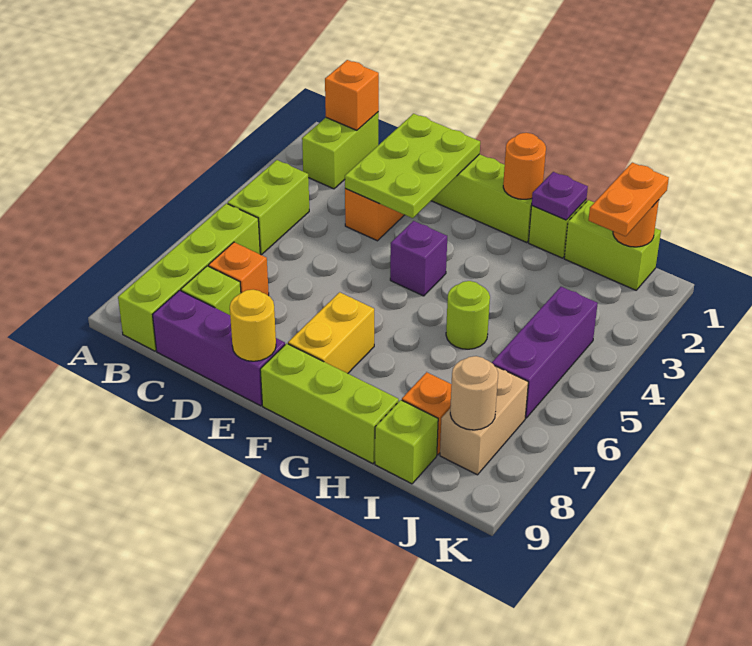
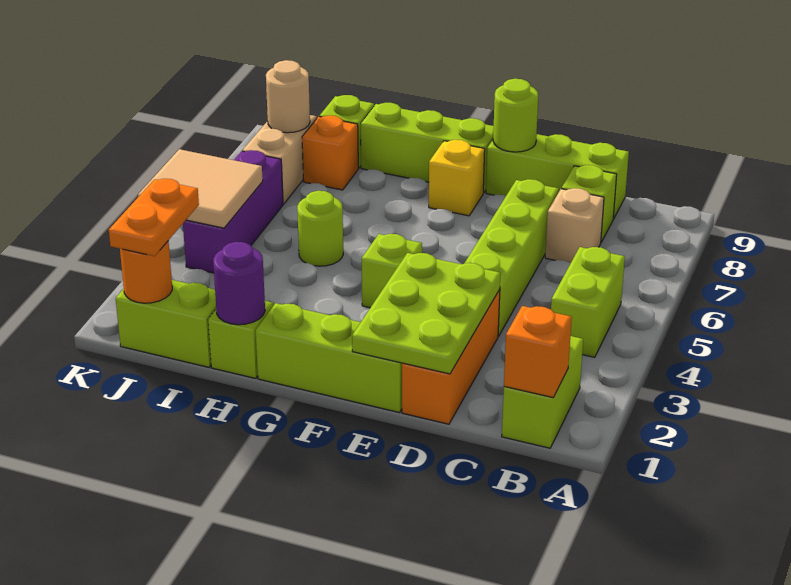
lime brick B6:B9 level 1 -> lime brick D4:D7 level 1
orange brick C7 level 1 -> tan brick C7 level 1
purple brick C9:E9 level 1 -> lime brick C9:E9 level 1
yellow round brick E9 level 2 -> lime round brick E9 level 2
purple brick F4 level 1 -> lime brick F4 level 1
yellow brick F7:F8 level 1 -> yellow brick F8 level 1
orange round brick G1 level 2 -> none
purple plate H1 level 2 -> purple round brick H1 level 2
none -> tan tile J4:K5 level 2

